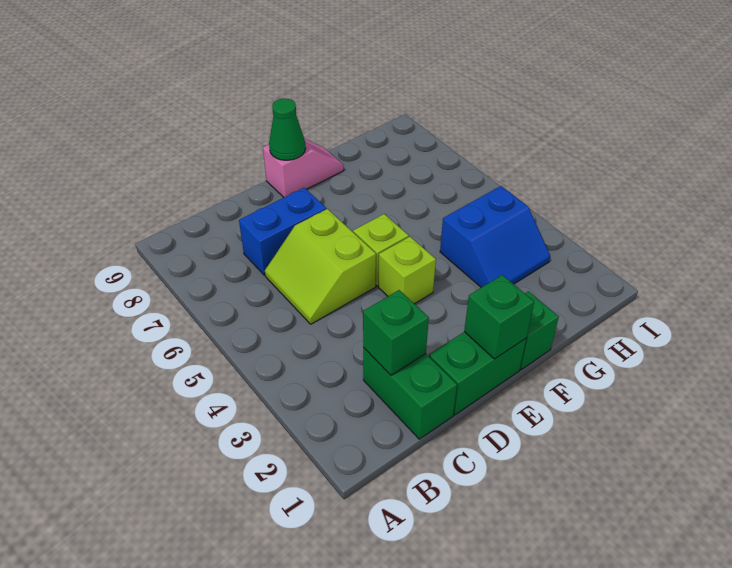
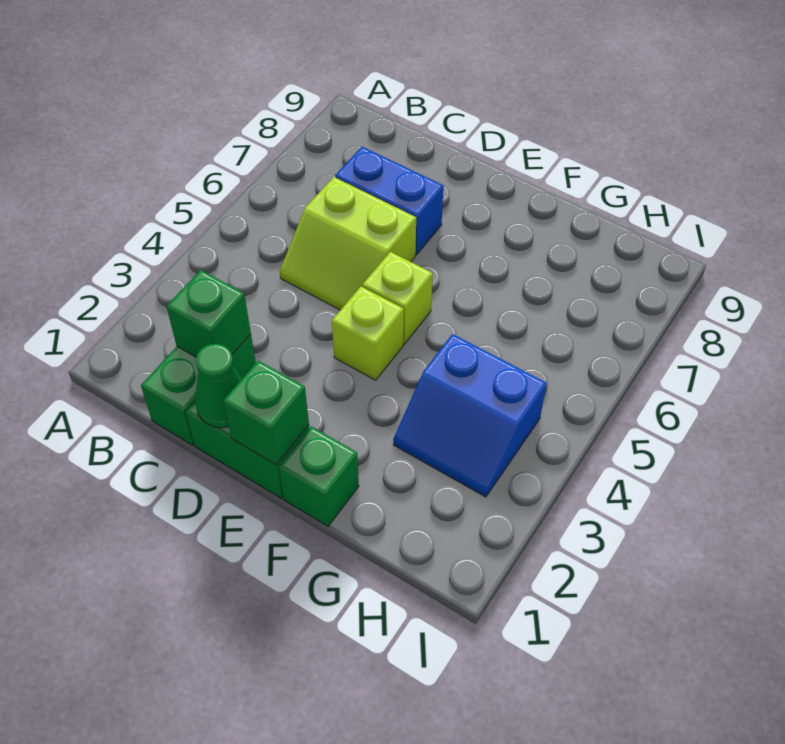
lime slope C5:D6 level 1 top D -> lime slope C5:D6 level 1 top 6
pink slope E9:F9 level 1 top E -> none
green cone E9 level 2 -> green cone D1 level 2

